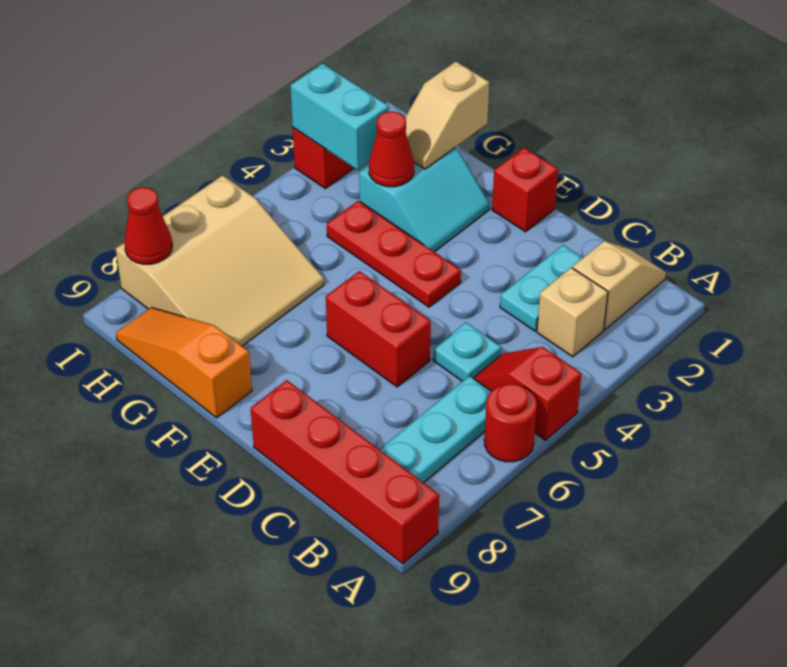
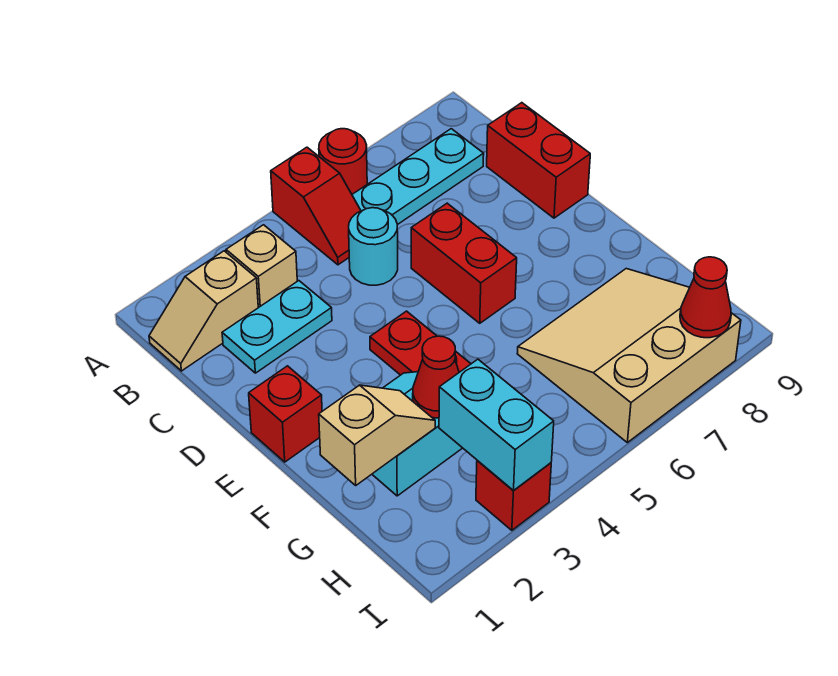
red brick A9:D9 level 1 -> red brick C9:D9 level 1
cyan plate C5 level 1 -> cyan round brick C5 level 1
orange slope F9:H9 level 1 top F -> none

